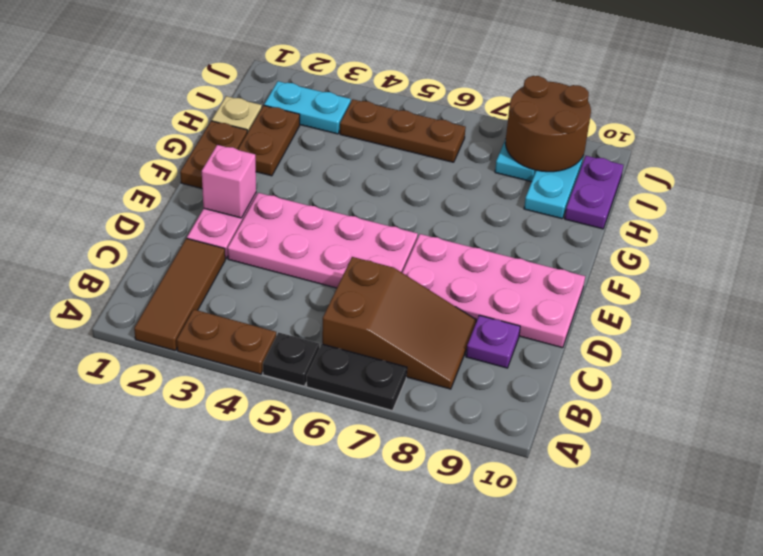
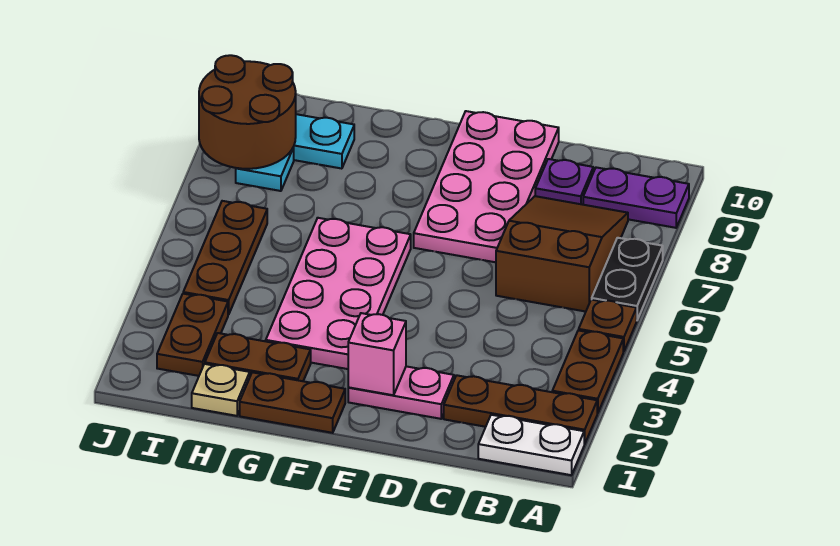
none -> white plate A1:B1 level 1
brown tile A2:C2 level 1 -> brown plate A2:C2 level 1
black plate A5 level 1 -> brown plate A5 level 1
pink plate D3:E6 level 1 -> pink plate F3:G6 level 1
purple plate H10:I10 level 1 -> purple plate A9:B9 level 1
cyan plate I2:I3 level 1 -> brown plate I2:I3 level 1

